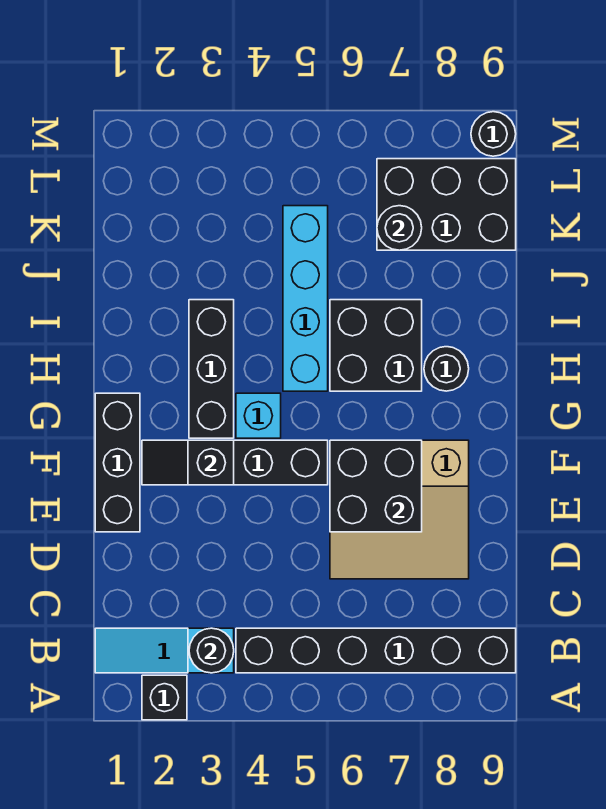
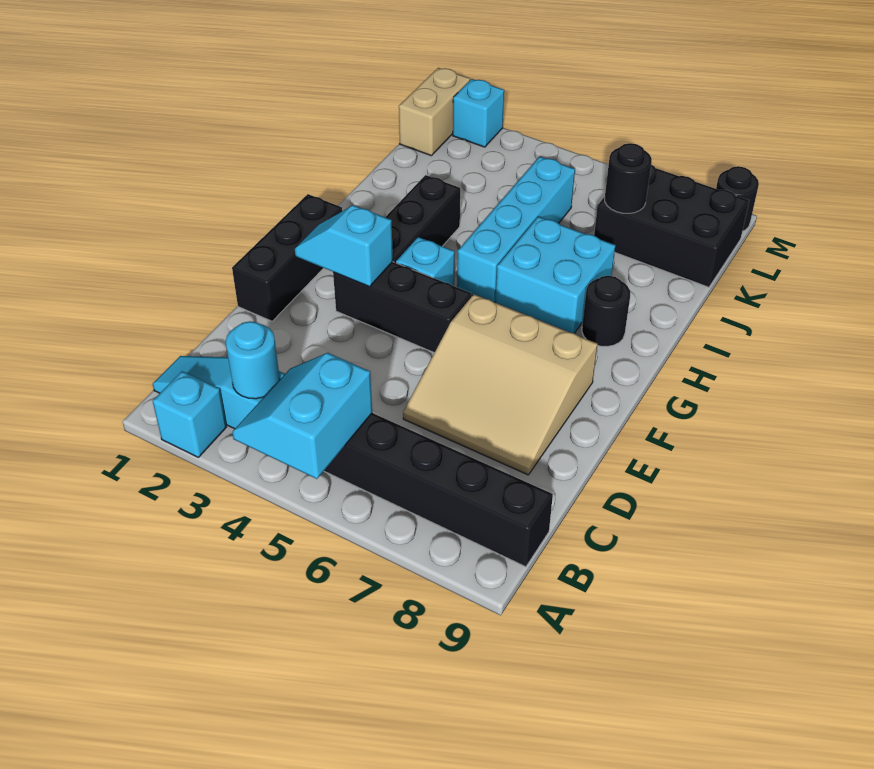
black brick A2 level 1 -> cyan brick A2 level 1
none -> cyan slope A4:B5 level 2 top 5
black round brick B3 level 2 -> cyan round brick B3 level 2
black brick E6:F7 level 2 -> none
black slope F2:F3 level 2 top 3 -> cyan slope F2:F3 level 2 top 3
black brick H6:I7 level 1 -> cyan brick H6:I7 level 1
none -> tan brick L1:M1 level 1
none -> cyan brick M2 level 1

